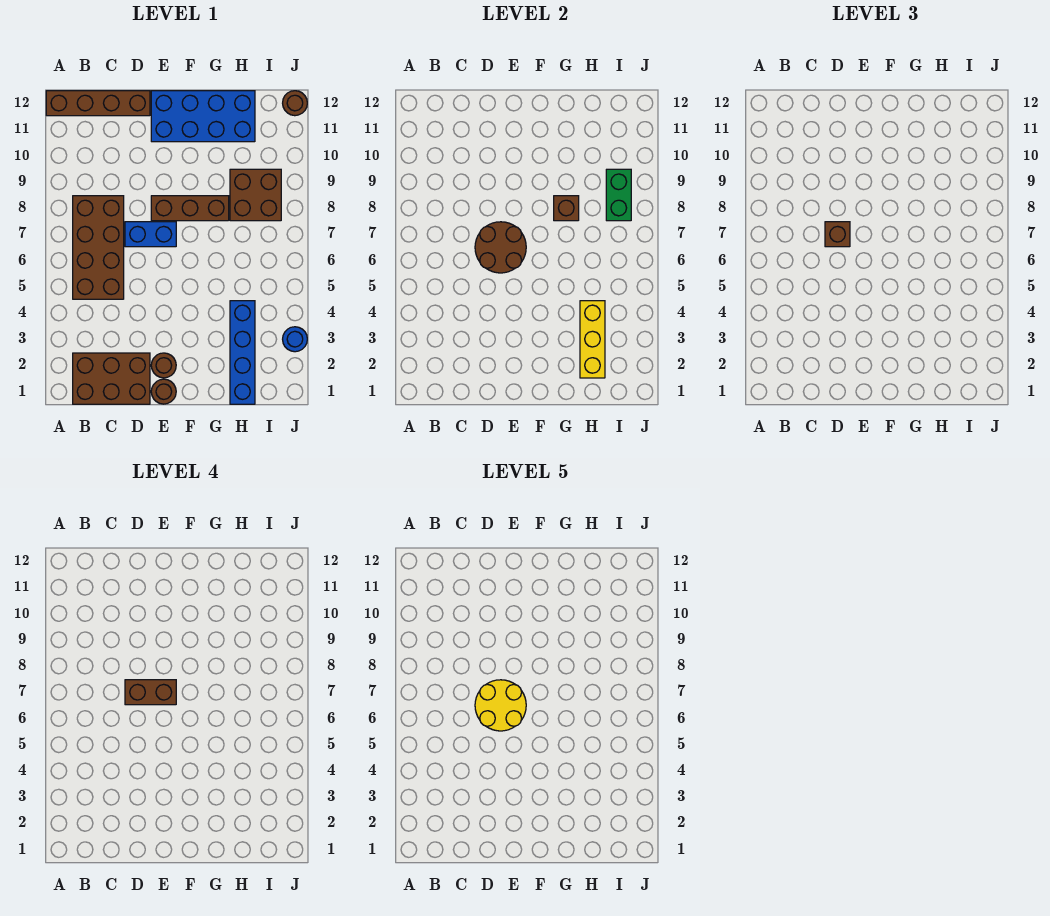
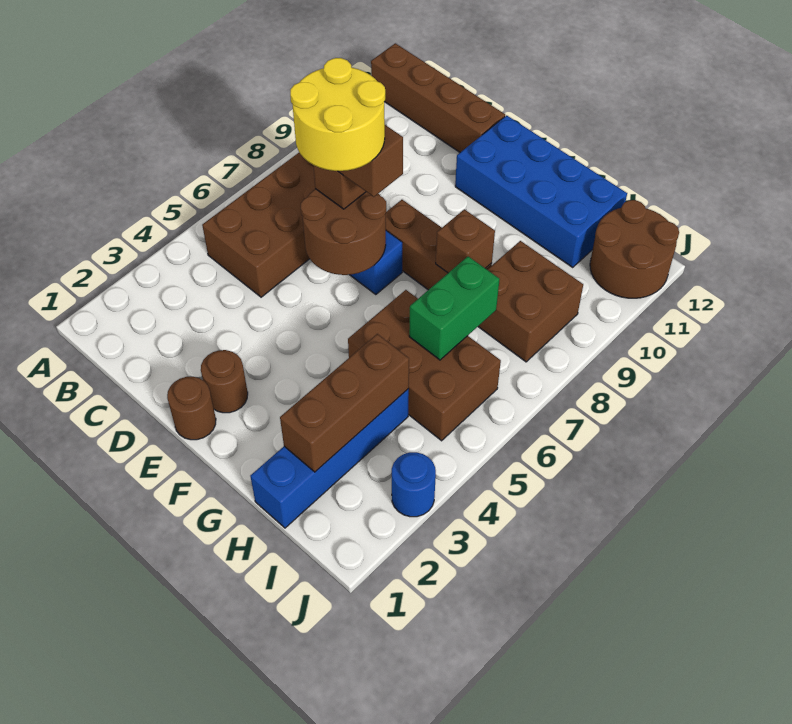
brown brick B1:D2 level 1 -> brown brick G5:I6 level 1
yellow brick H2:H4 level 2 -> brown brick H2:H4 level 2
green brick I8:I9 level 2 -> green brick H6:H7 level 2
brown round brick J12 level 1 -> brown round brick I11:J12 level 1

